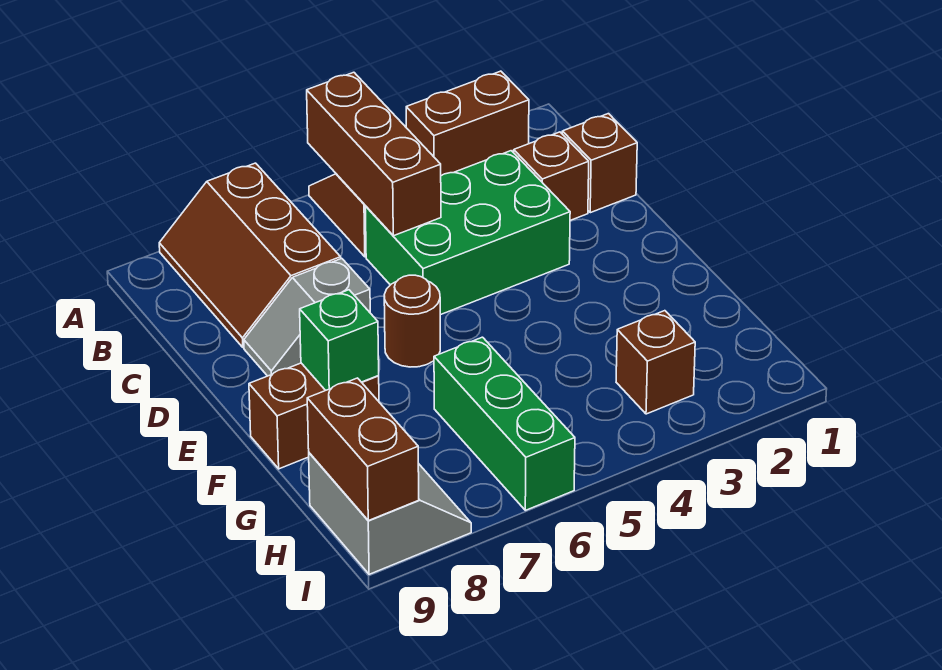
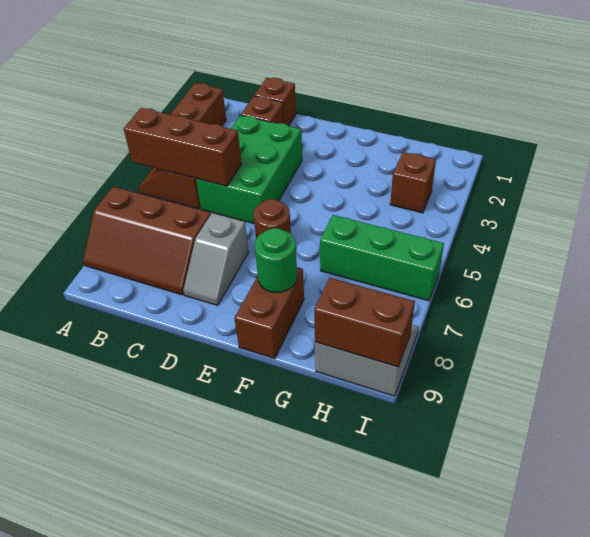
green brick F8 level 2 -> green round brick F8 level 2

